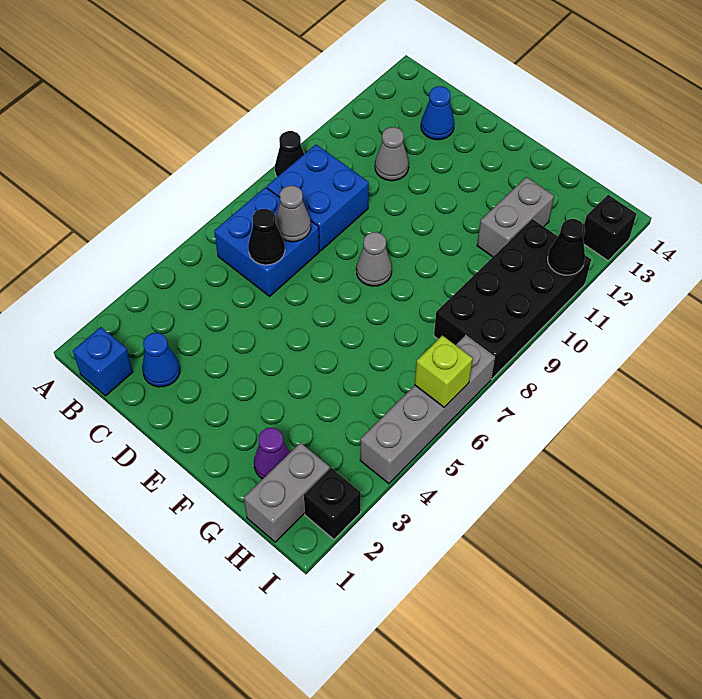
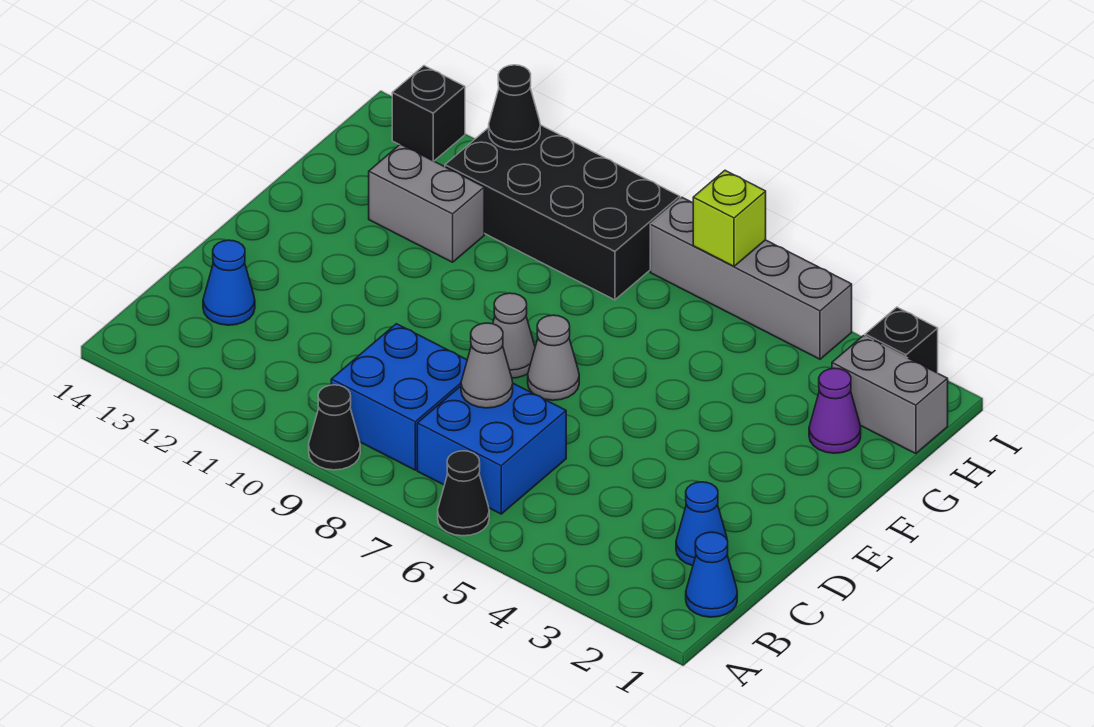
blue brick B1 level 1 -> blue cone B1 level 1
black cone C6 level 2 -> black cone A6 level 1
grey cone C11 level 1 -> grey cone E7 level 1

